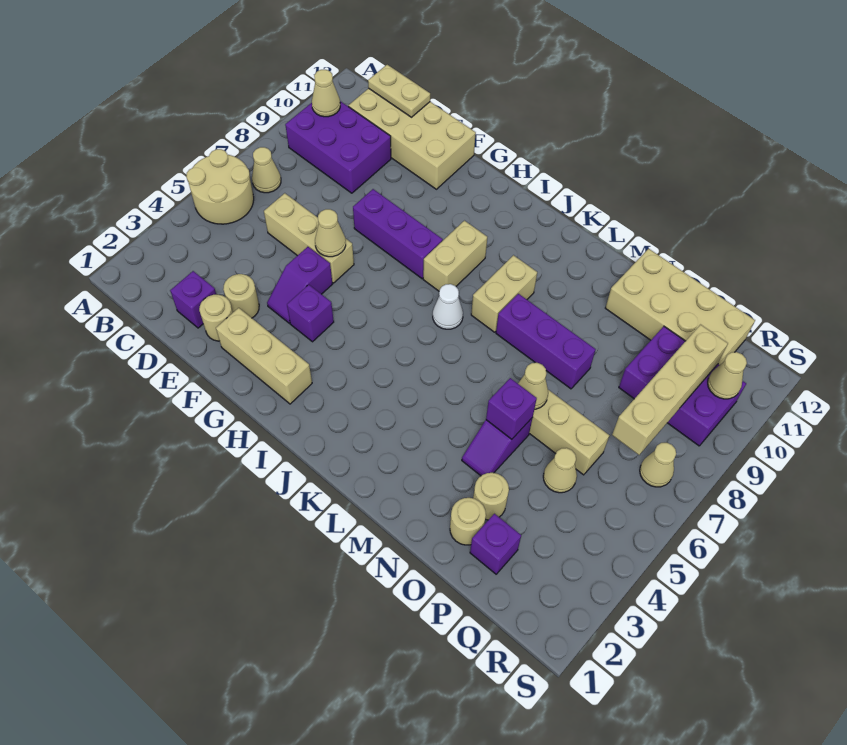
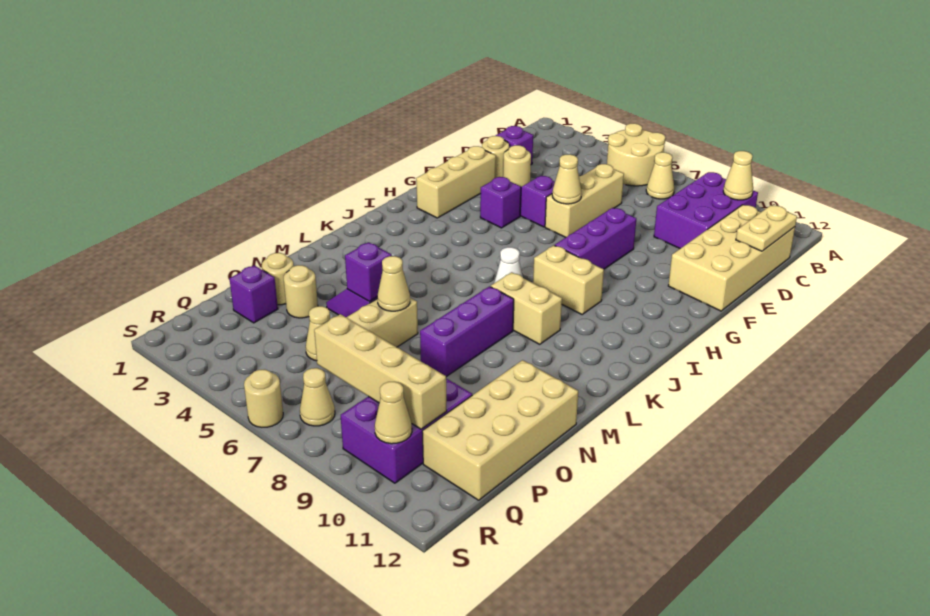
none -> tan round brick S6 level 1

